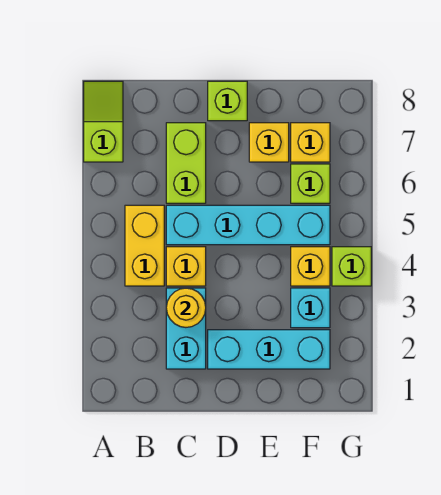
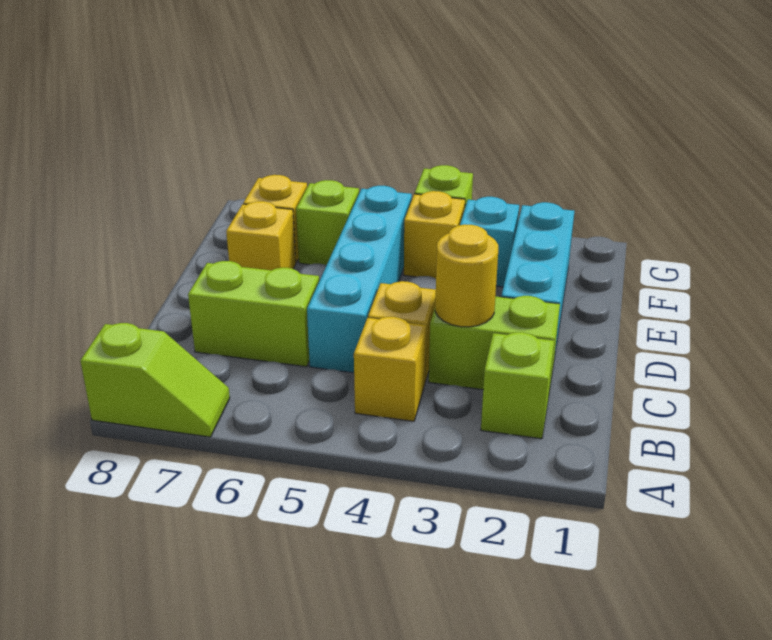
lime slope A7:A8 level 1 top 7 -> lime slope A7:A8 level 1 top 8
yellow brick B4:B5 level 1 -> yellow brick B4 level 1
cyan brick C2:C3 level 1 -> lime brick C2:C3 level 1
lime brick D8 level 1 -> lime brick B2 level 1

